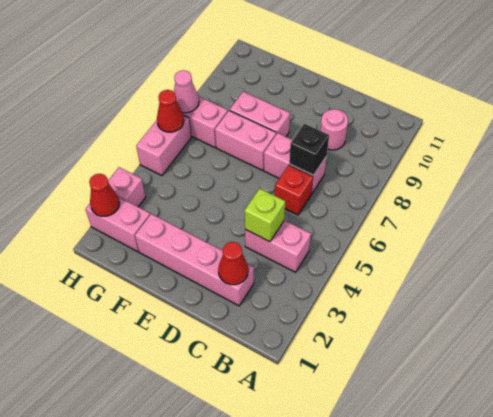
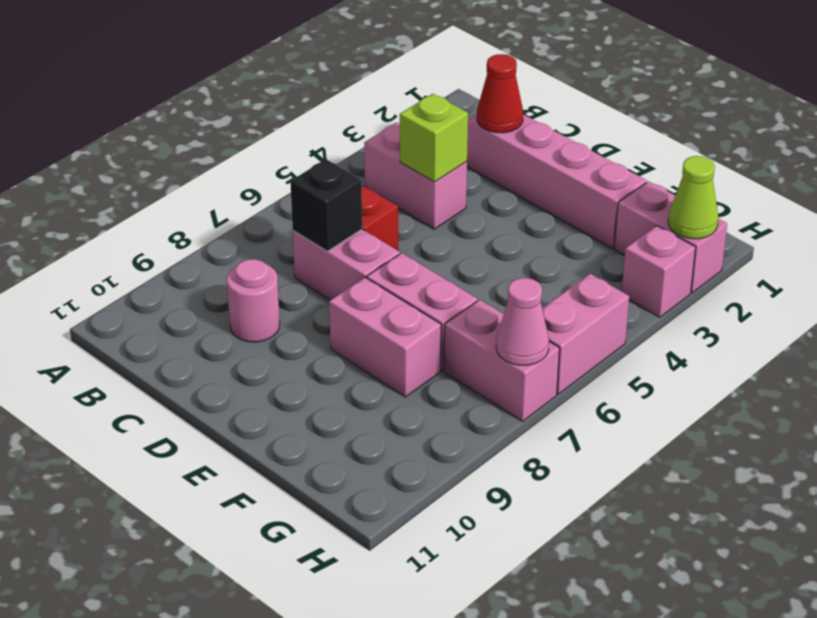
red cone H2 level 2 -> lime cone H2 level 2
red cone H6 level 2 -> none

